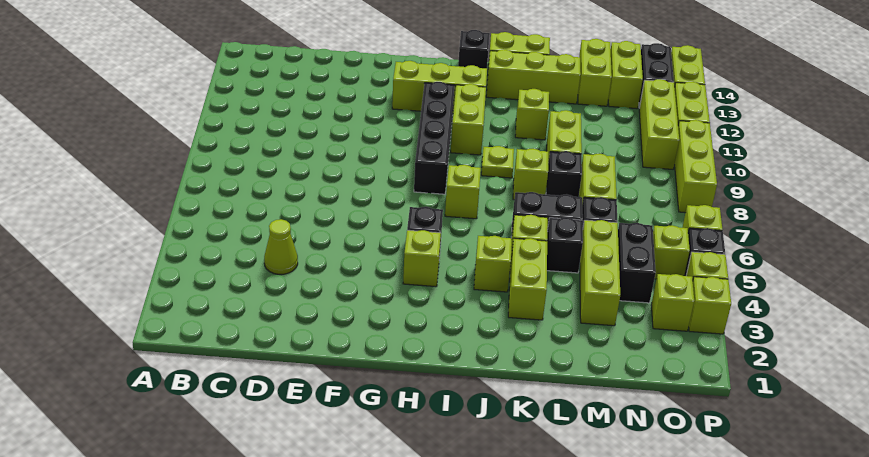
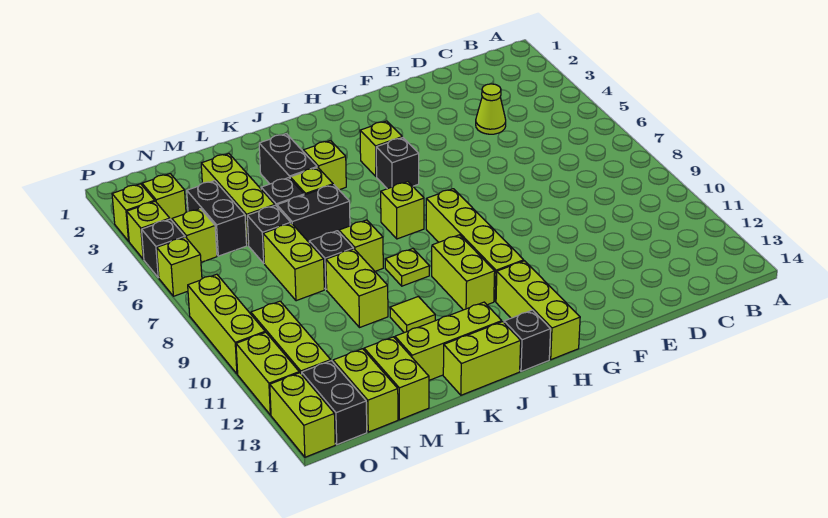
lime brick G12:I12 level 1 -> lime brick H12:H14 level 1
black brick H8:H11 level 1 -> lime brick H8:H11 level 1
lime brick K3:K4 level 1 -> black brick K3:K4 level 1
lime brick K11 level 1 -> lime tile K11 level 1

